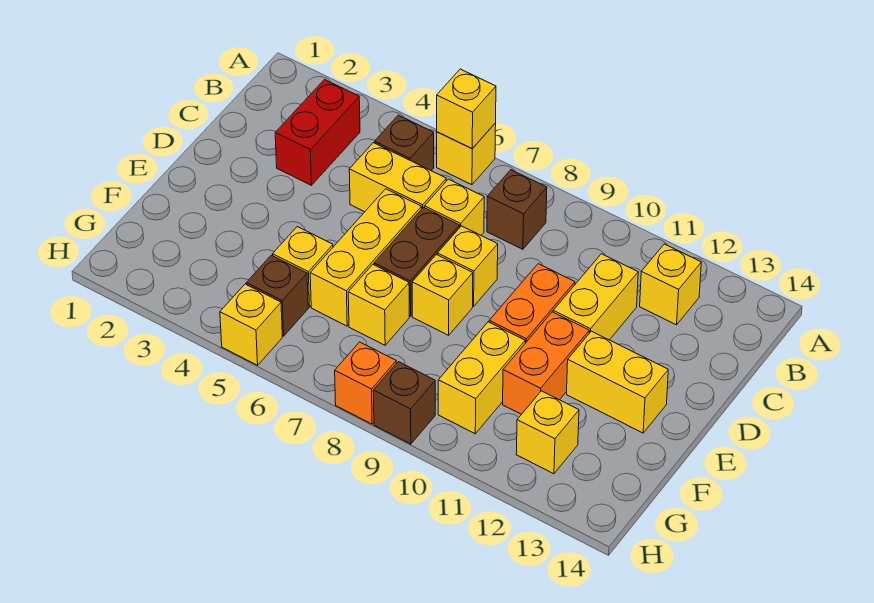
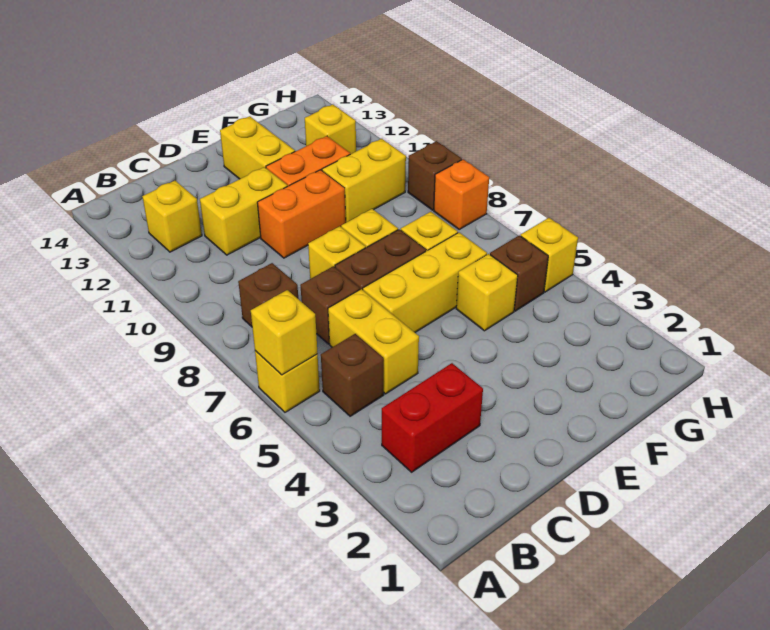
yellow brick C7 level 1 -> brown brick C7 level 1

